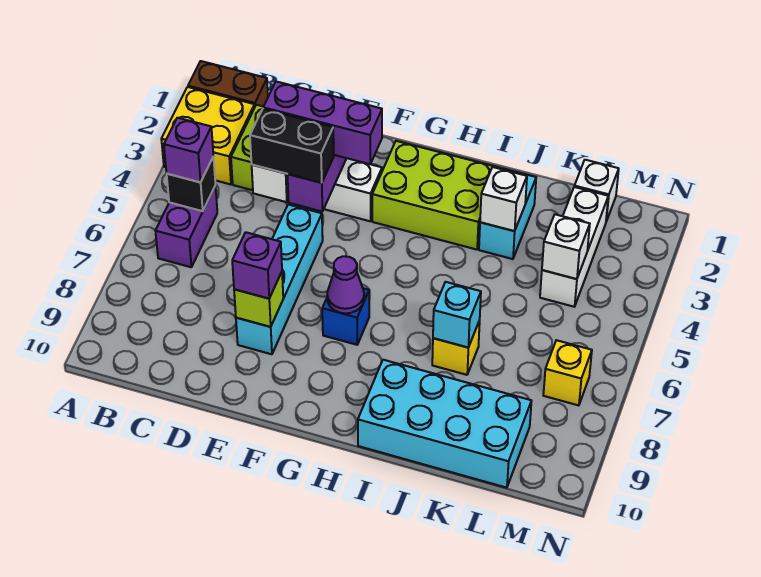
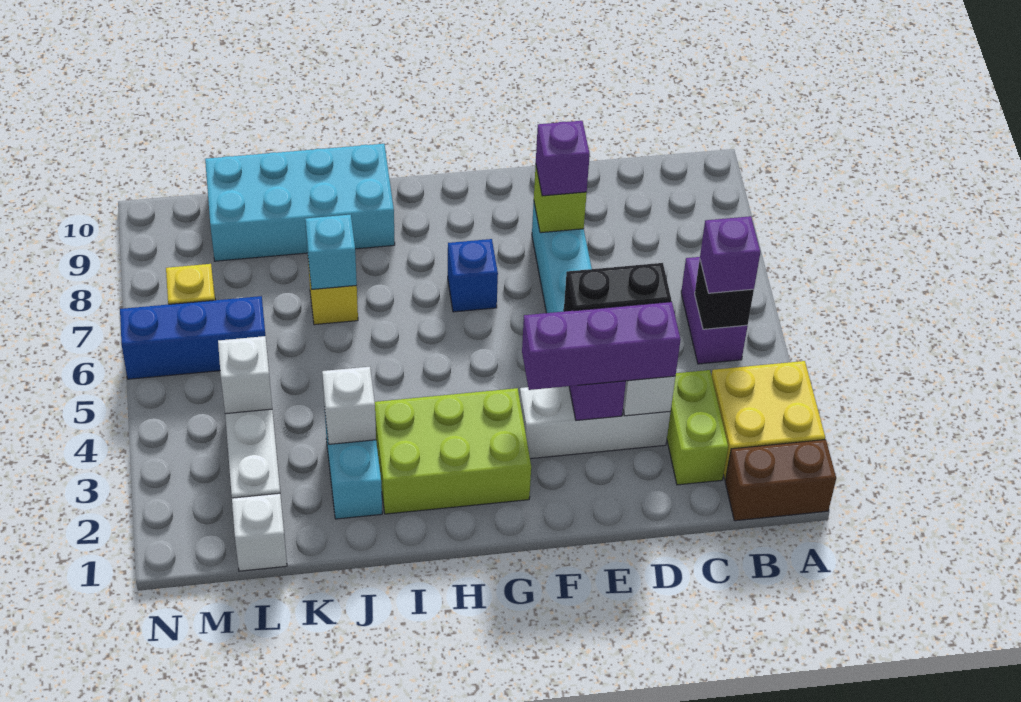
purple cone G7 level 2 -> none
none -> blue brick L6:N6 level 1

